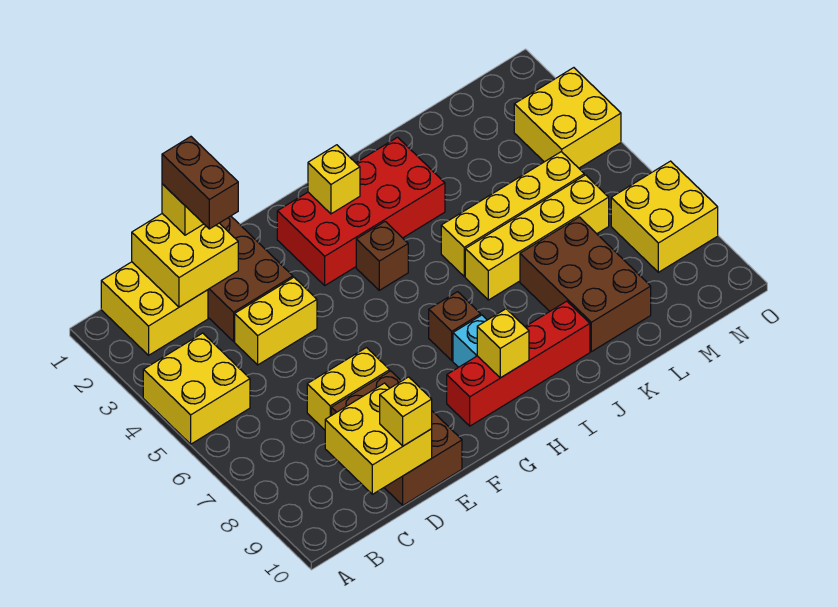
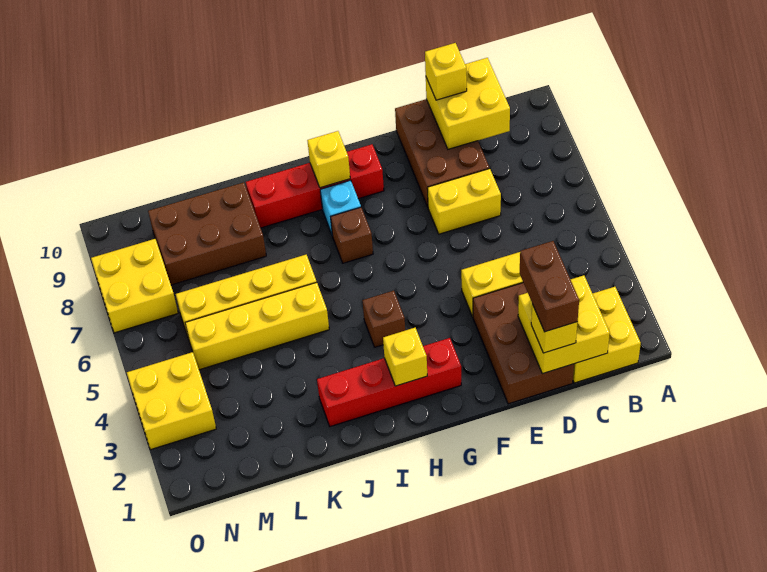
yellow brick A4:B5 level 1 -> none
red brick G2:J3 level 1 -> red brick G2:J2 level 1
brown brick K7:L9 level 1 -> brown brick K8:M9 level 1

